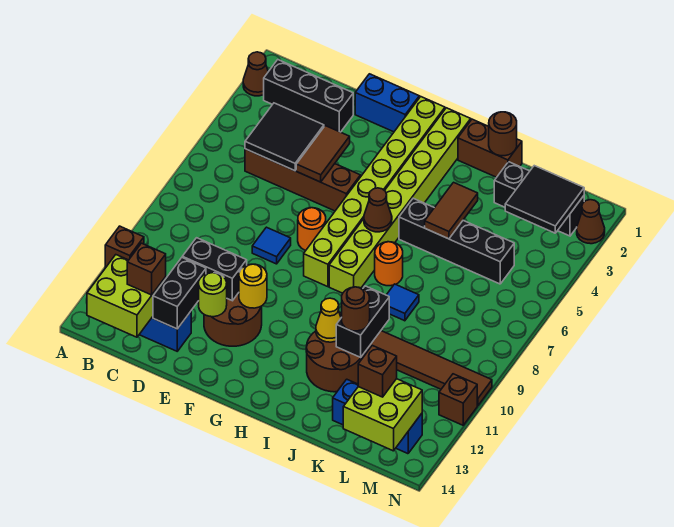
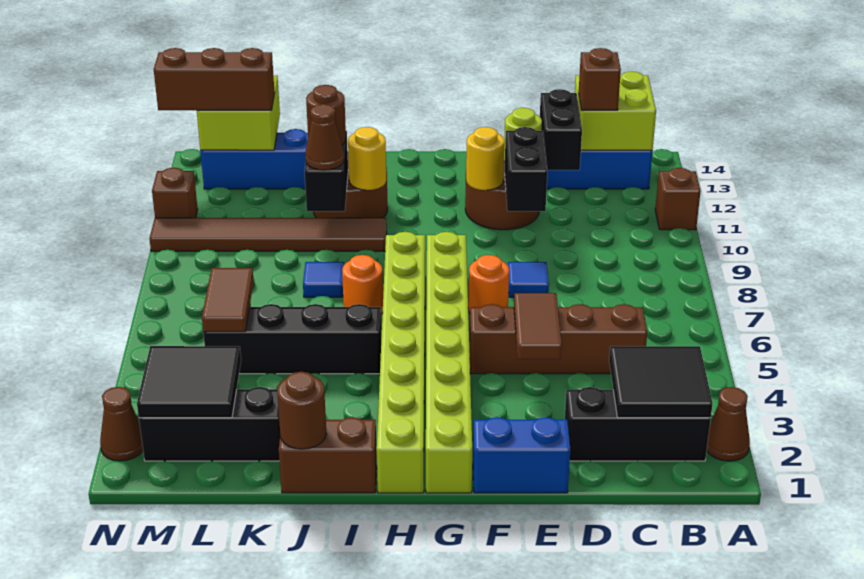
black tile C4:D5 level 2 -> black tile B2:C3 level 2
black brick D11:E11 level 2 -> black brick E10:E11 level 2
brown cone H6 level 2 -> brown cone J10 level 3
yellow cone I11 level 2 -> yellow round brick I11 level 2
brown tile J4:J5 level 2 -> brown tile L5:L6 level 2
brown brick L13 level 3 -> brown brick L13:N13 level 3

